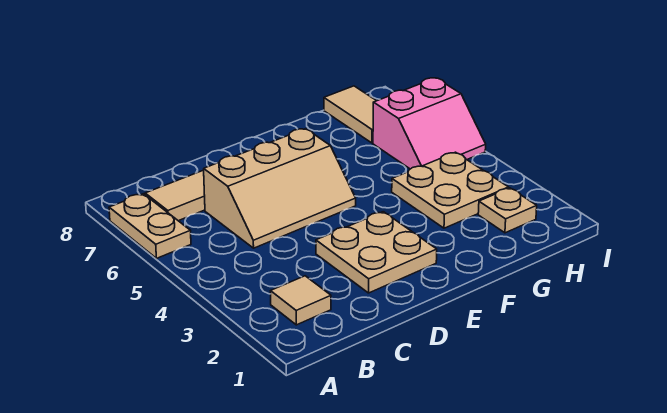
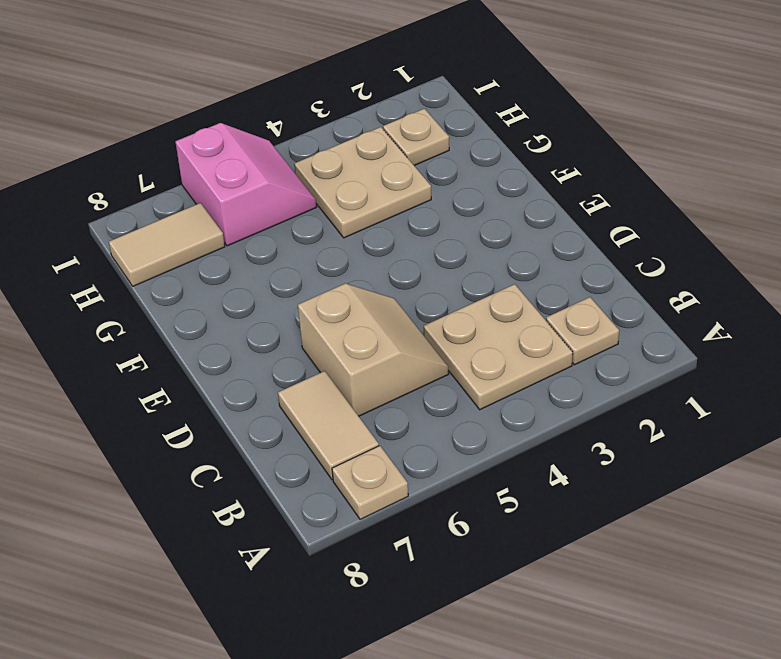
tan plate A6:A7 level 1 -> tan plate A7 level 1
tan tile B2 level 1 -> tan plate B2 level 1
tan slope C5:E6 level 1 top 6 -> tan slope C5:D6 level 1 top 6
tan plate D2:E3 level 1 -> tan plate B3:C4 level 1

